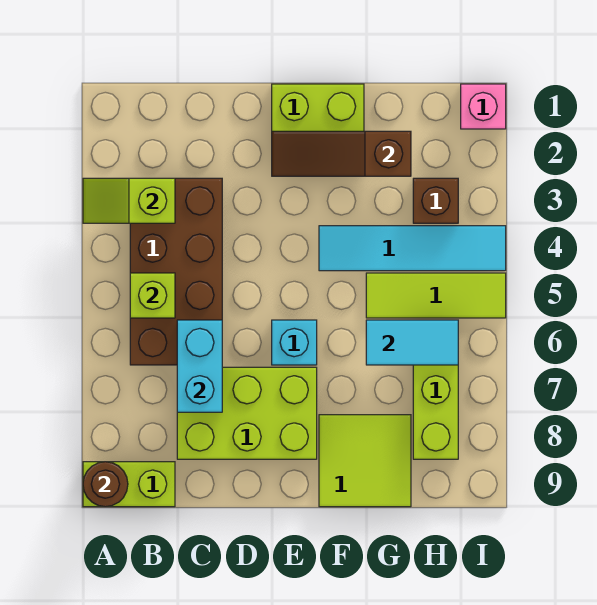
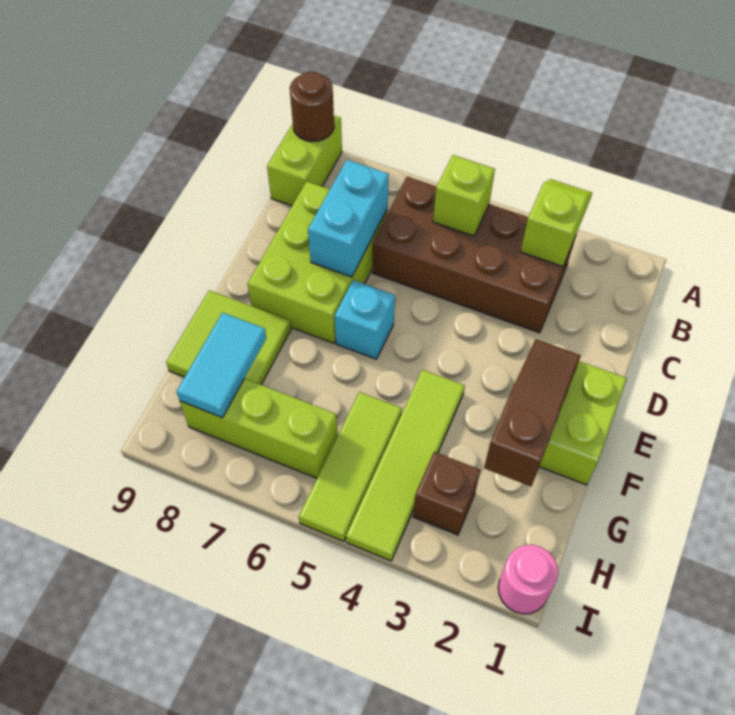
cyan brick C6:C7 level 2 -> cyan brick C7:D7 level 2
cyan tile F4:I4 level 1 -> lime tile F4:I4 level 1
cyan tile G6:H6 level 2 -> cyan tile G8:H8 level 2
pink brick I1 level 1 -> pink round brick I1 level 1

